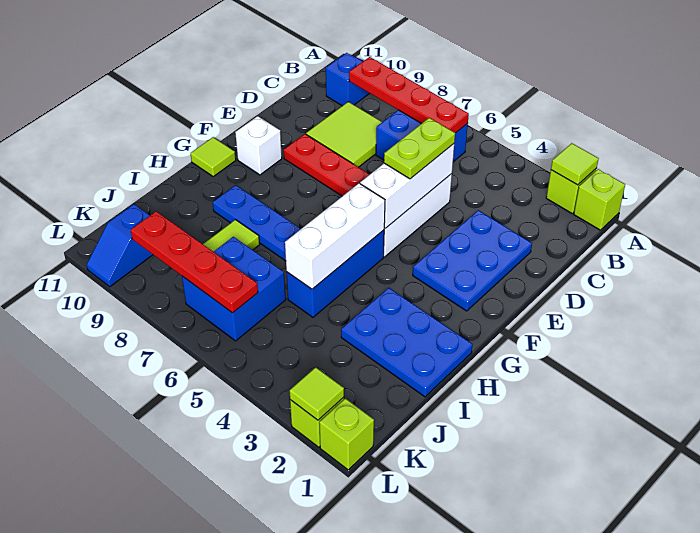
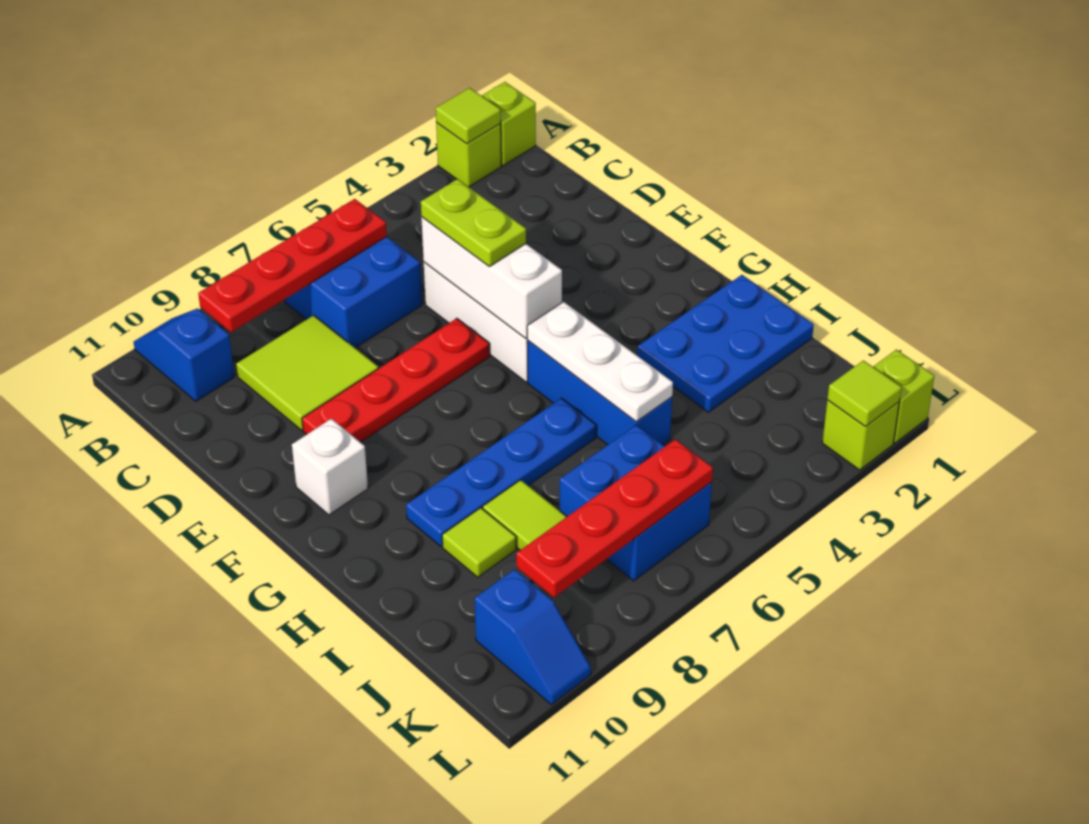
blue plate D2:F3 level 1 -> none
white brick G5:I5 level 2 -> white plate G5:I5 level 2
lime tile G11 level 1 -> lime tile I9 level 1

